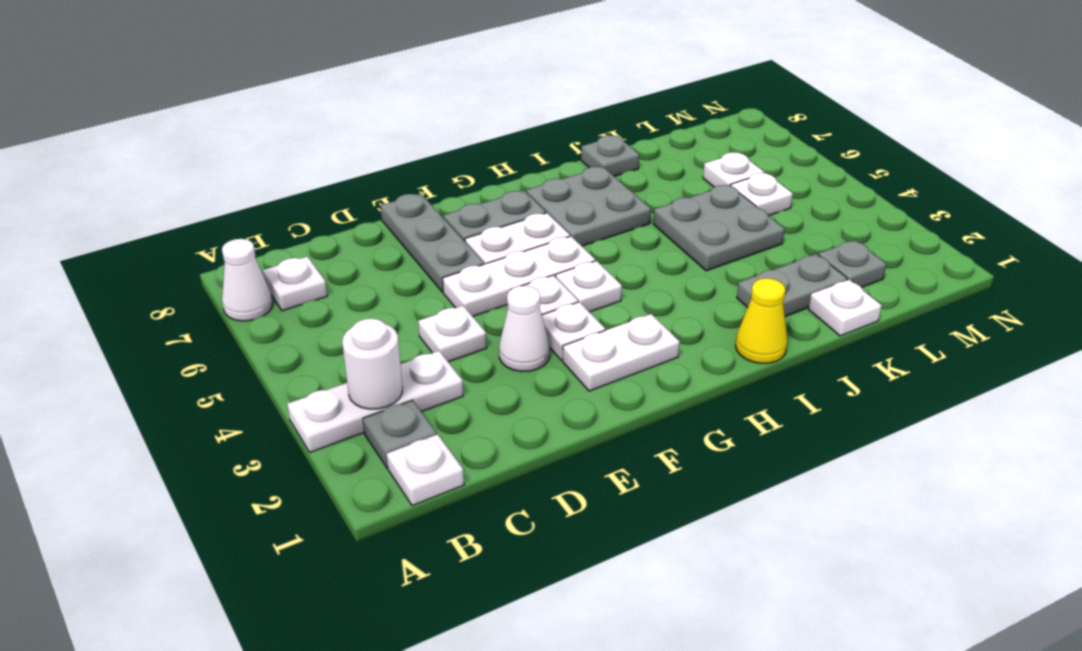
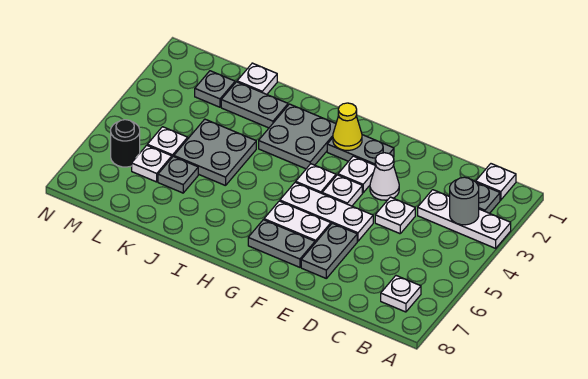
white cone A7 level 1 -> none
white round brick B3 level 2 -> grey round brick B3 level 2
grey plate E6:E8 level 1 -> grey plate E6:E7 level 1
white plate F2:G2 level 1 -> grey plate F2:G2 level 1
grey plate H6:I7 level 1 -> grey plate H2:I3 level 1
yellow cone I1 level 1 -> yellow cone G2 level 2
grey plate J8 level 1 -> grey plate K6 level 1
none -> black round brick M6 level 1

